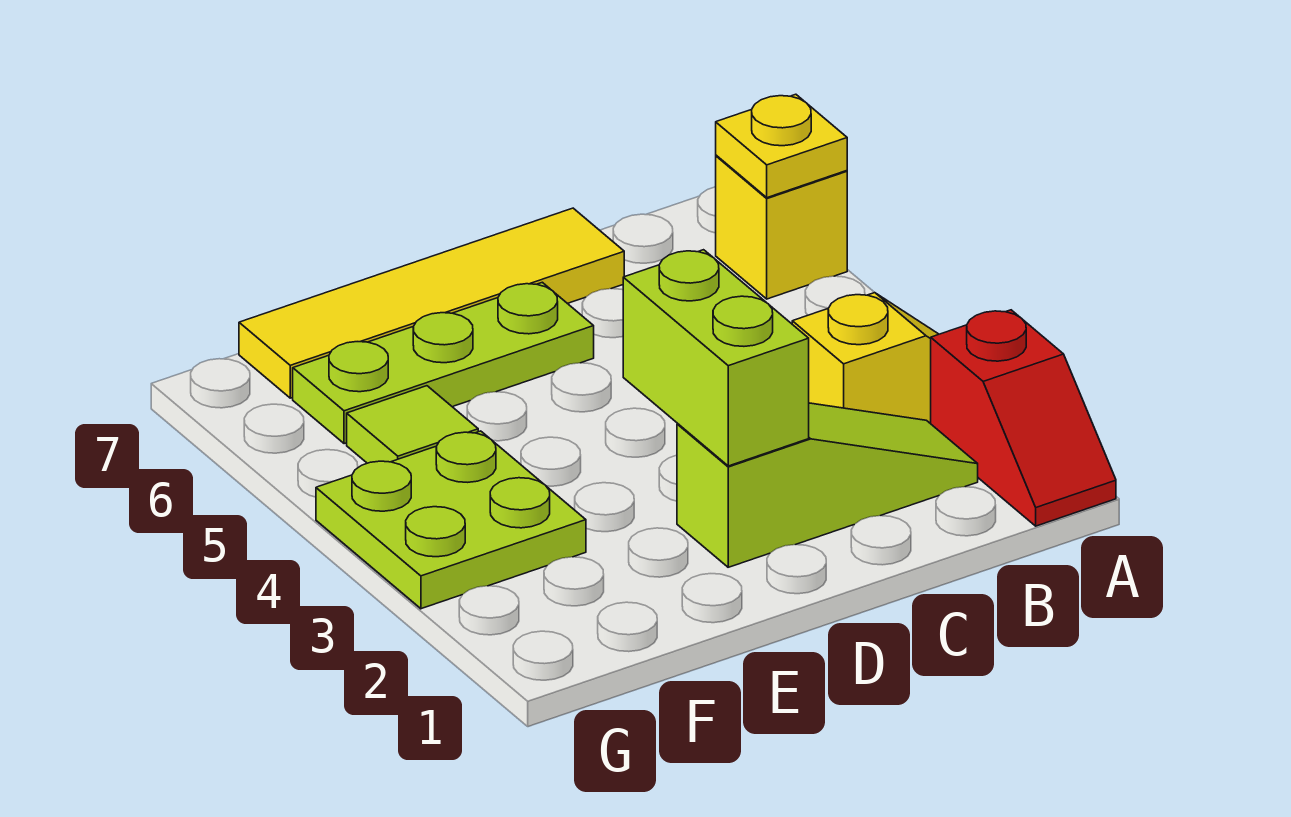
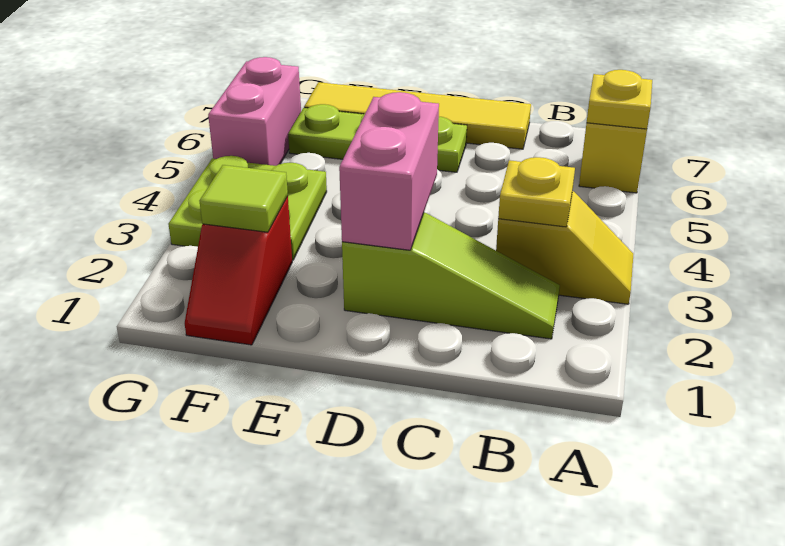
red slope A1:A2 level 1 top 2 -> red slope F1:F2 level 1 top 2
none -> yellow plate B3 level 2
lime brick D2:D3 level 2 -> pink brick D2:D3 level 2
lime tile F5 level 1 -> lime tile F2 level 2
none -> pink brick G5:G6 level 1

